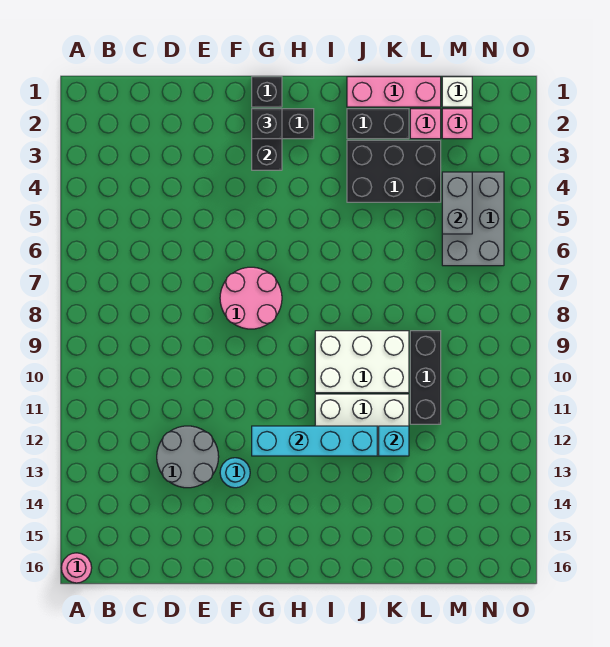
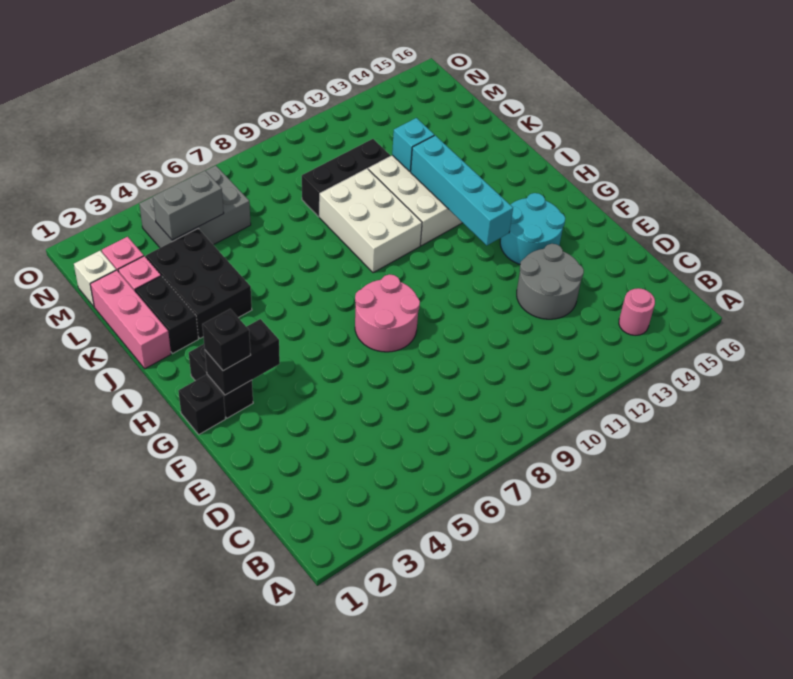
pink round brick A16 level 1 -> pink round brick B14 level 1
cyan round brick F13 level 1 -> cyan round brick F13:G14 level 1

